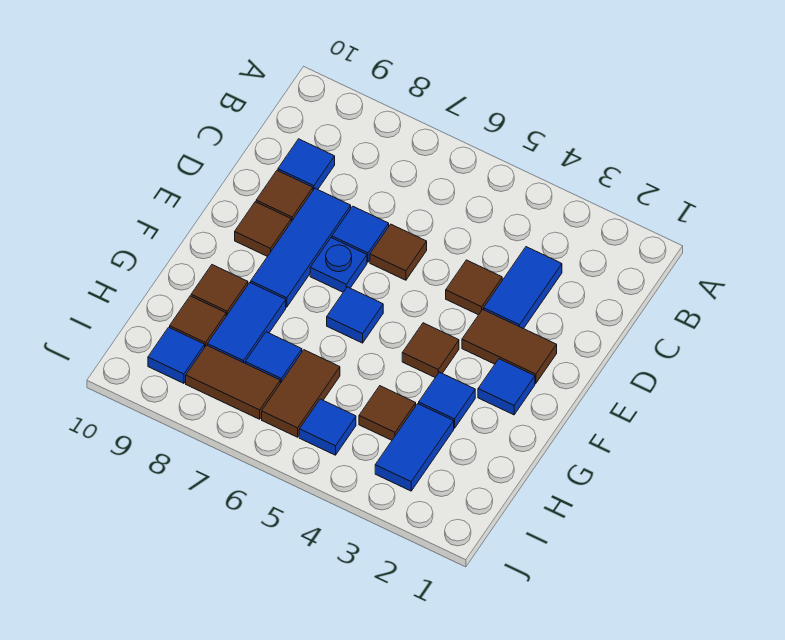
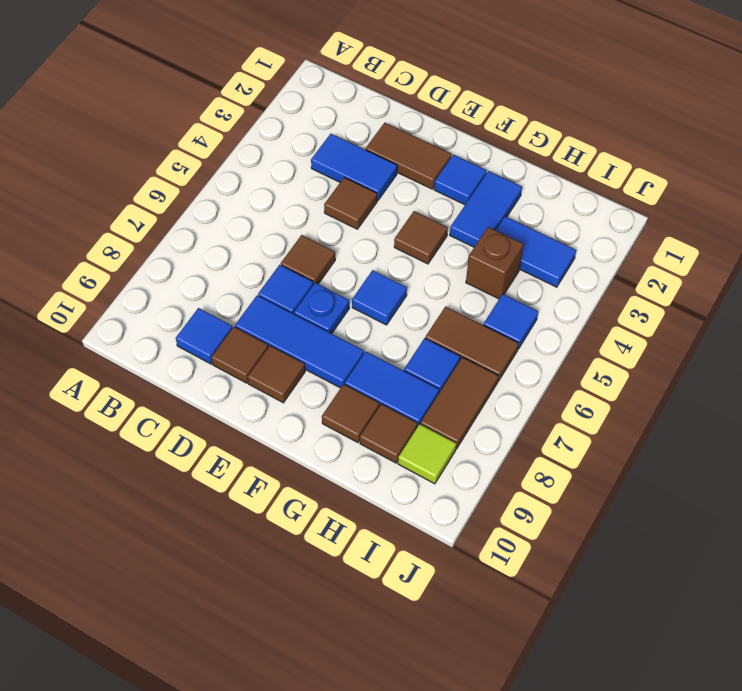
brown tile E2:E3 level 1 -> brown tile D2:E2 level 1
blue tile G3 level 1 -> blue tile G2:G3 level 1
brown tile H4 level 1 -> brown brick H4 level 1
blue tile I9 level 1 -> lime tile I9 level 1

